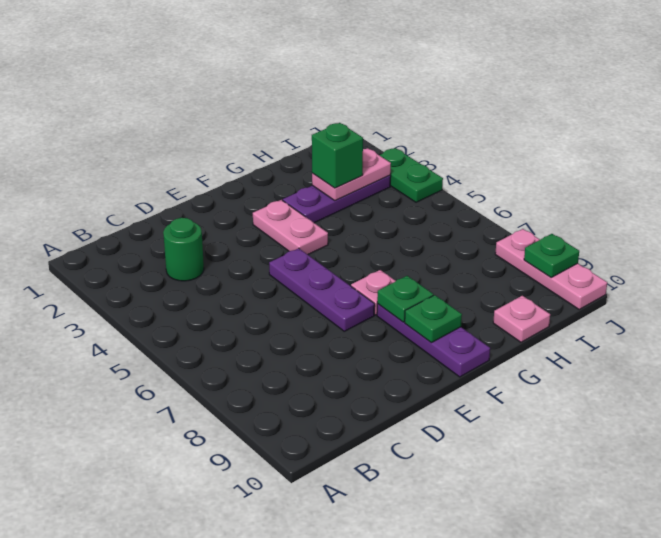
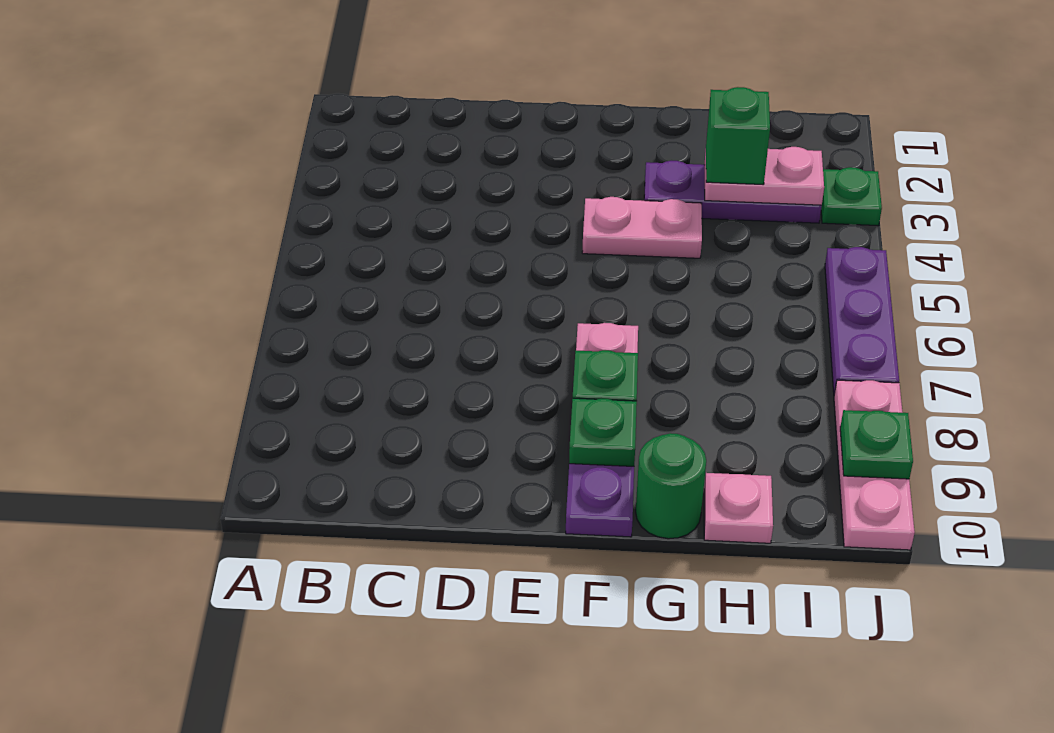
green round brick C3 level 1 -> green round brick G10 level 1
purple plate E5:E7 level 1 -> purple plate J5:J7 level 1
pink plate F3:F4 level 1 -> pink plate F4:G4 level 1
green plate J3:J4 level 1 -> green plate J3 level 1

